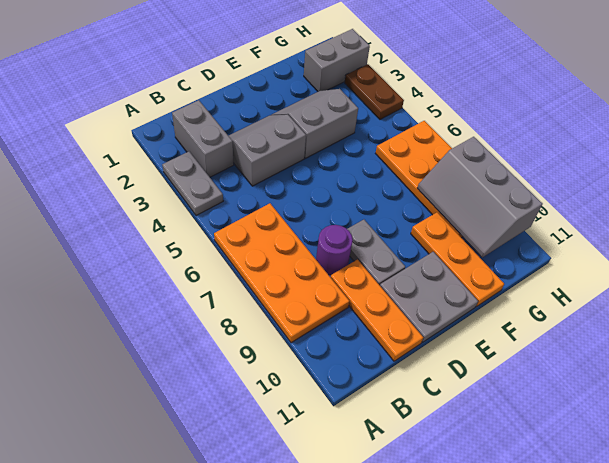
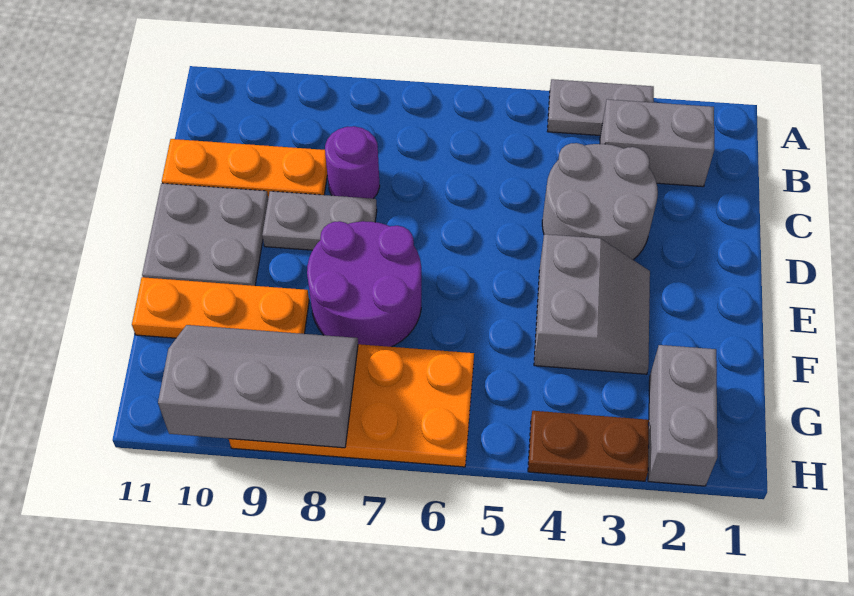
orange plate A6:B9 level 1 -> none
grey slope C3:D4 level 1 top 4 -> grey round brick C3:D4 level 1
none -> purple round brick E7:F8 level 1

